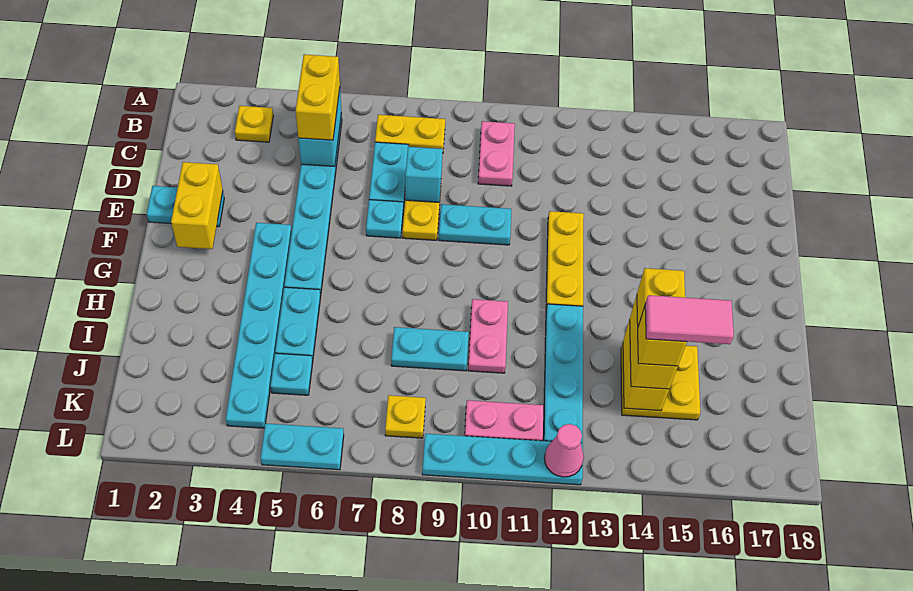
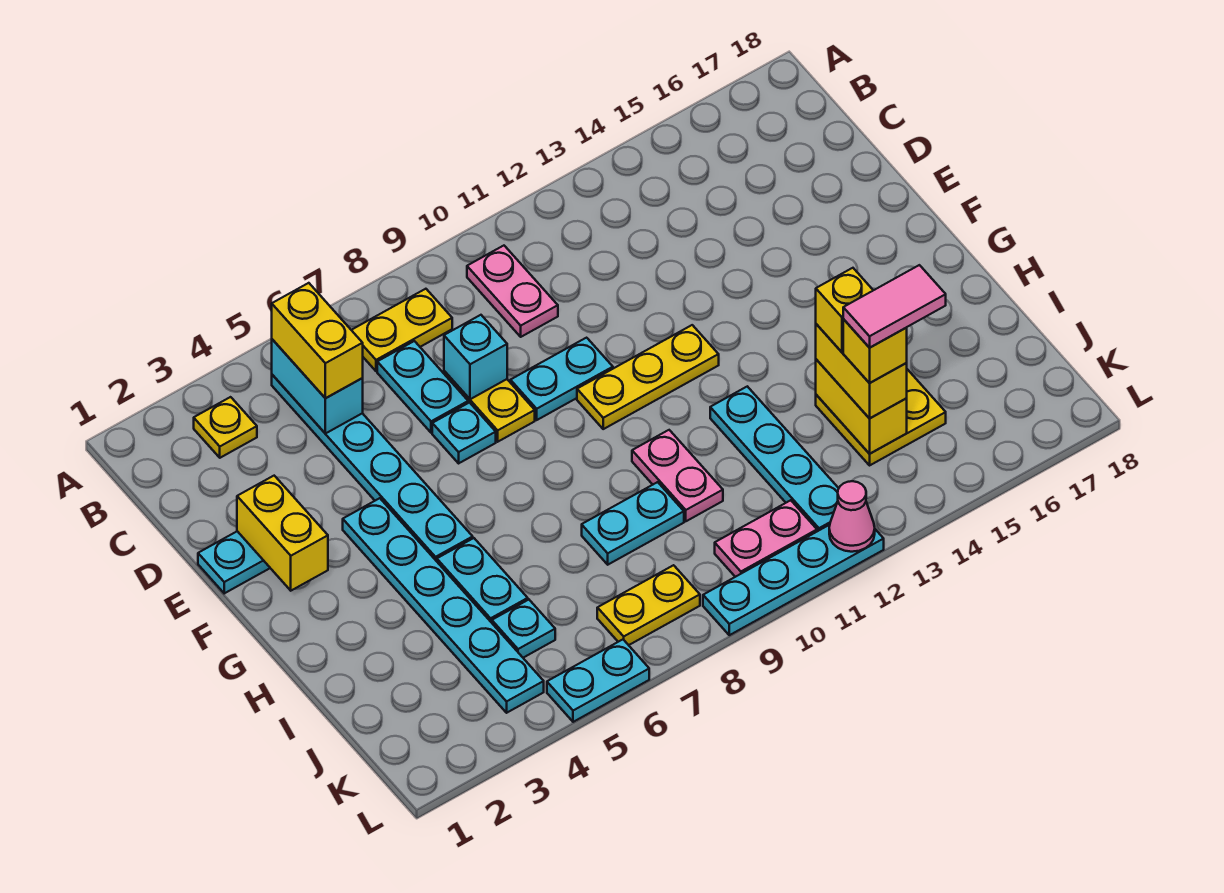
yellow plate E12:G12 level 1 -> yellow plate F10:F12 level 1
yellow plate K8 level 1 -> yellow plate K7:K8 level 1

